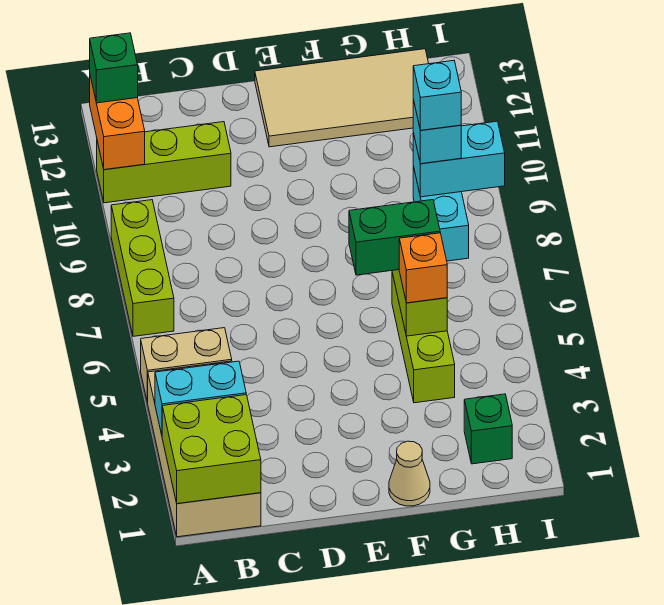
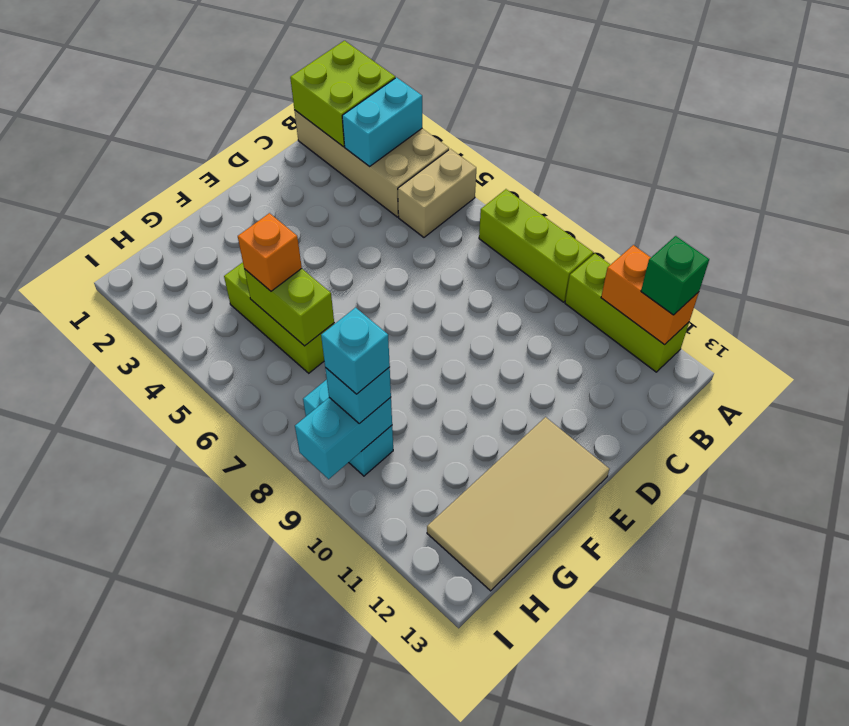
lime brick A11:C11 level 1 -> lime brick A10:A12 level 1
tan cone F1 level 1 -> none
green brick F6:G6 level 3 -> none
green brick H2 level 1 -> none

